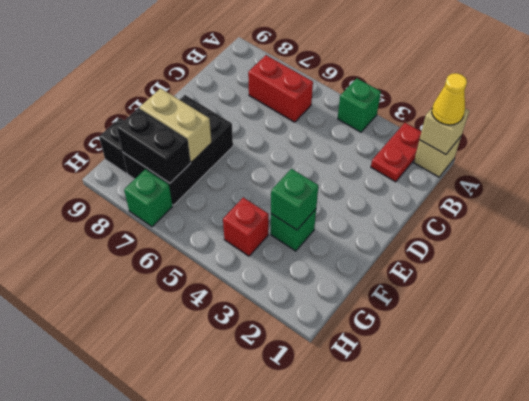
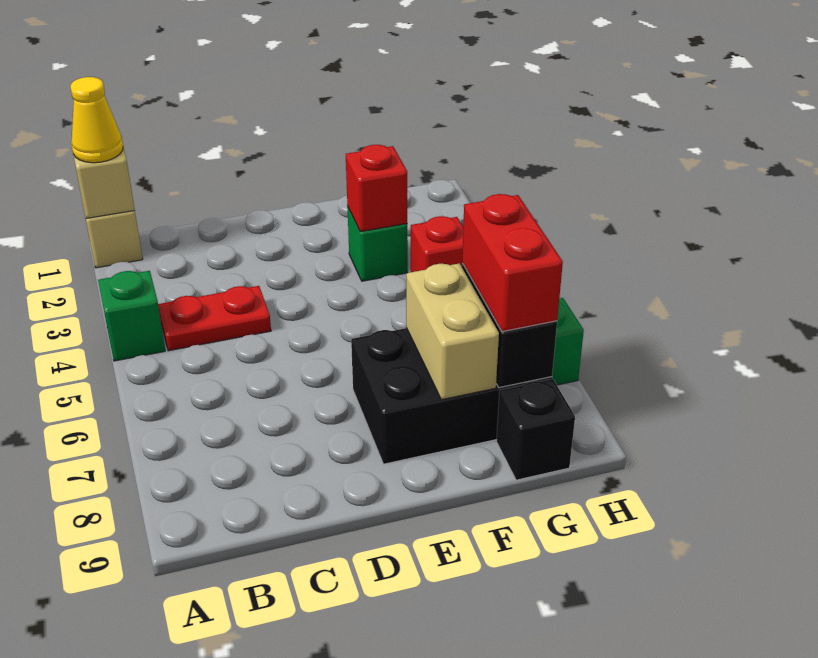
red plate A2:B2 level 1 -> red plate B4:C4 level 1
red brick B6:B7 level 1 -> red brick G7:G8 level 3
green brick F3 level 2 -> red brick F3 level 2

